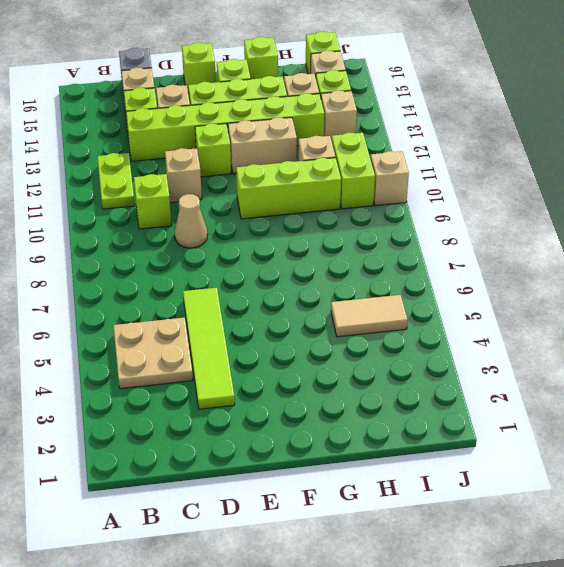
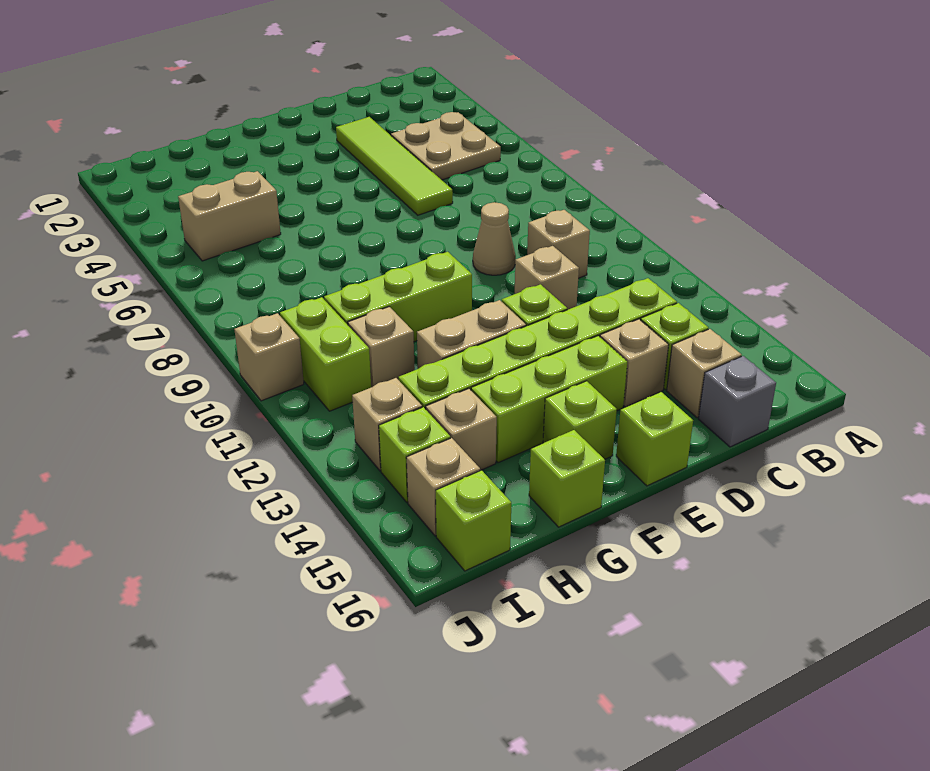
lime plate B11:B12 level 1 -> none
lime brick C10 level 1 -> tan brick C10 level 1
tan tile H5:I5 level 1 -> tan brick H5:I5 level 1

